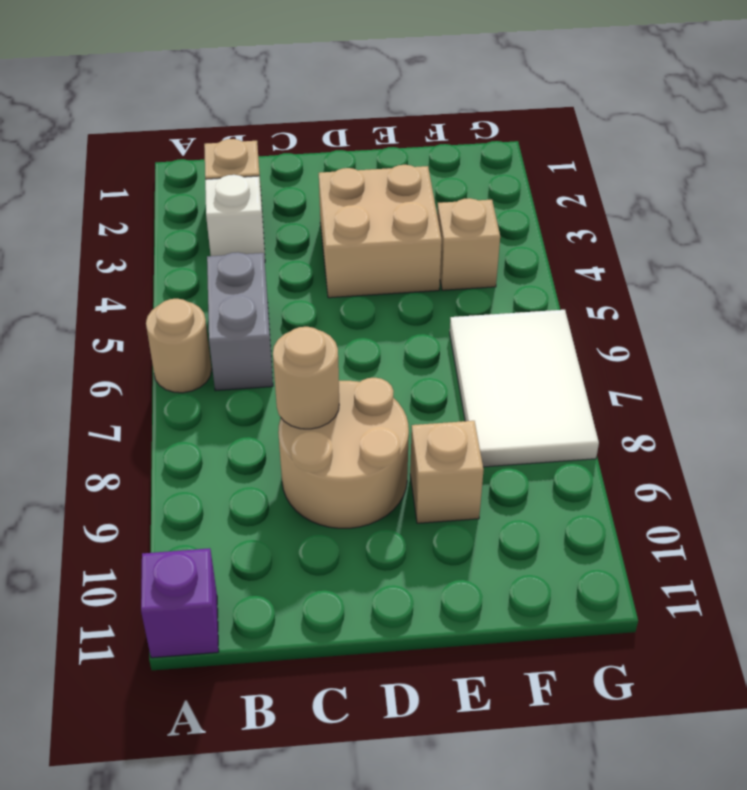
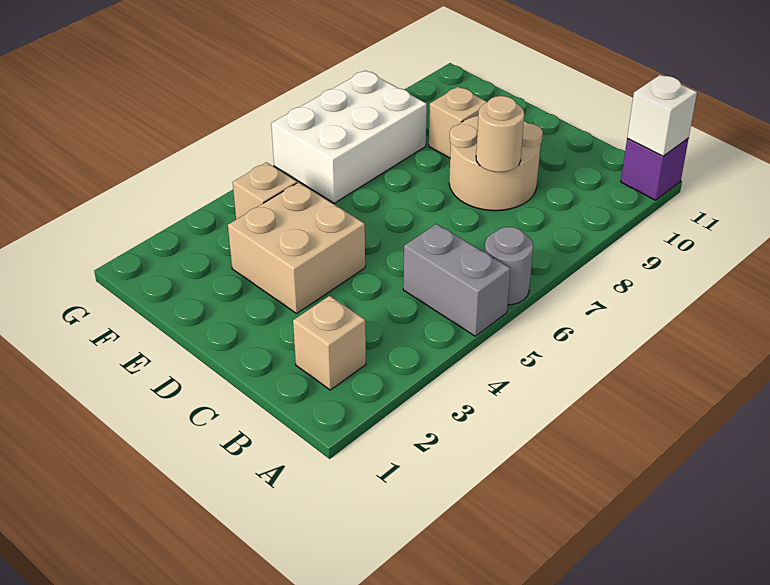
tan round brick A6 level 1 -> grey round brick A6 level 1
white brick B3 level 1 -> white brick A11 level 2
grey brick B5:B6 level 1 -> grey brick A5:B5 level 1
white tile F6:G8 level 1 -> white brick F6:G8 level 1

